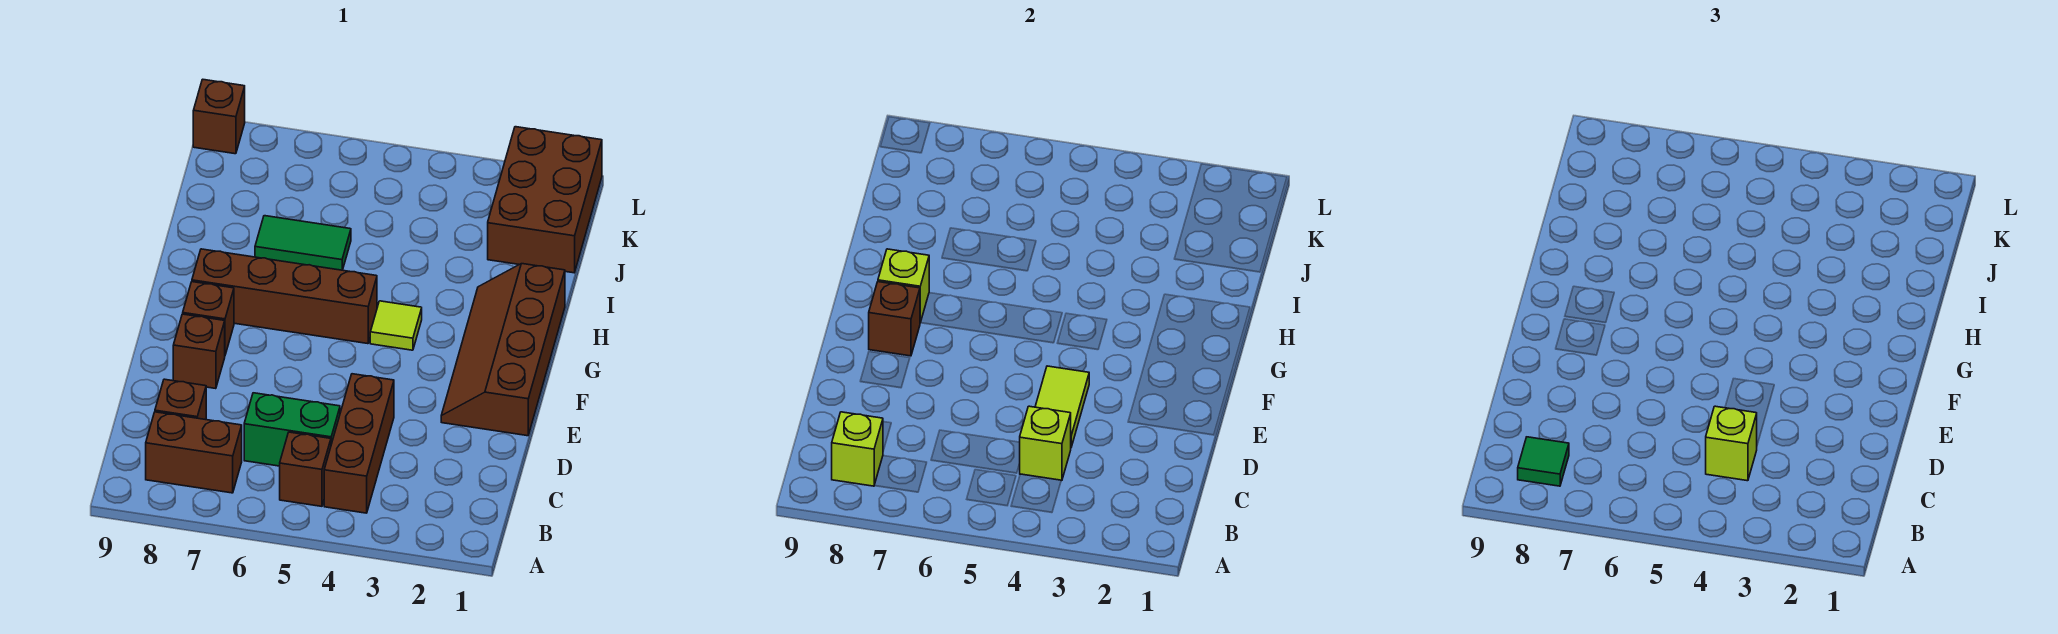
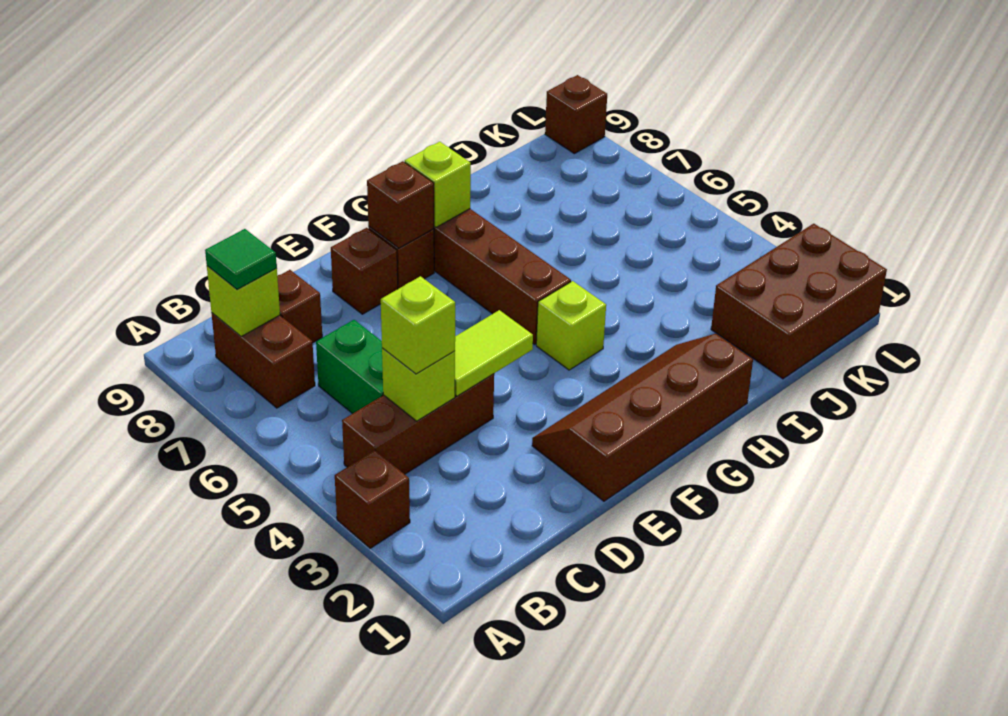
brown brick B5 level 1 -> brown brick A3 level 1
lime tile G4 level 1 -> lime brick G4 level 1
green tile I6:I7 level 1 -> none

